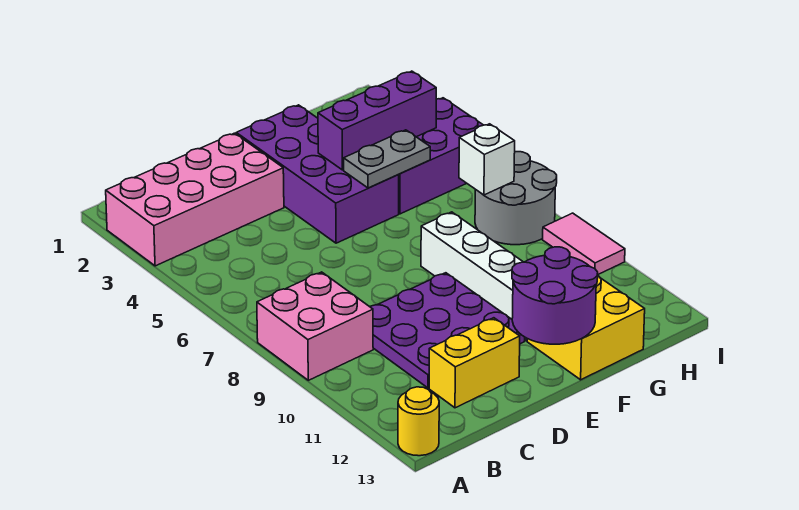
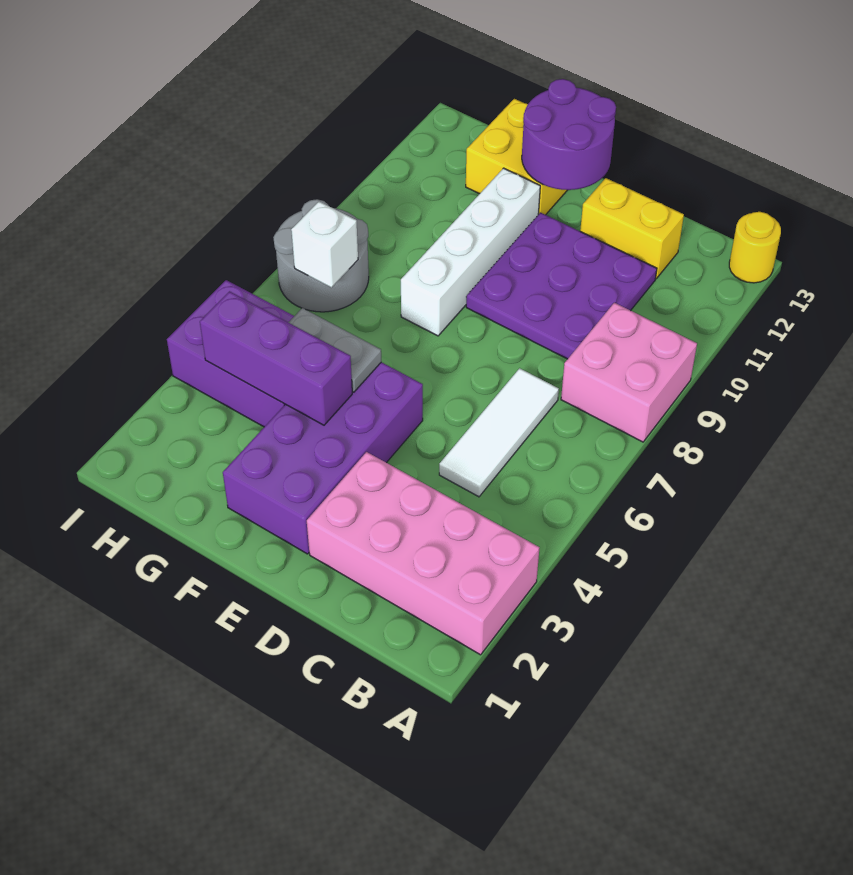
none -> white tile C5:C7 level 1
pink tile I9:I10 level 1 -> none

